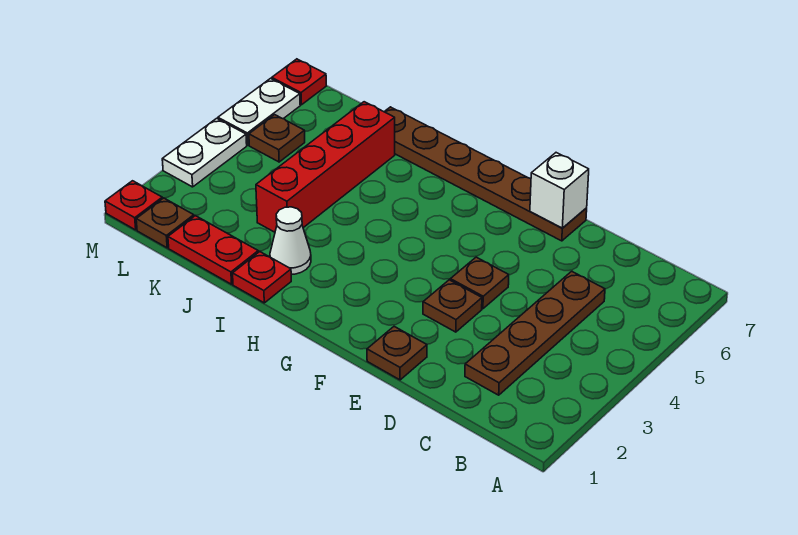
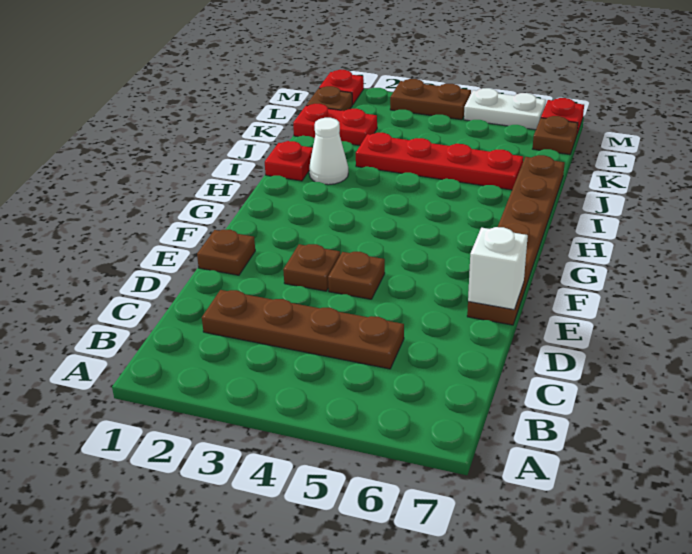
red plate J1:K1 level 1 -> red plate K1:K2 level 1
red brick J3:J6 level 1 -> red plate J3:J6 level 1
brown plate L5 level 1 -> brown plate L7 level 1
white plate M3:M4 level 1 -> brown plate M3:M4 level 1

